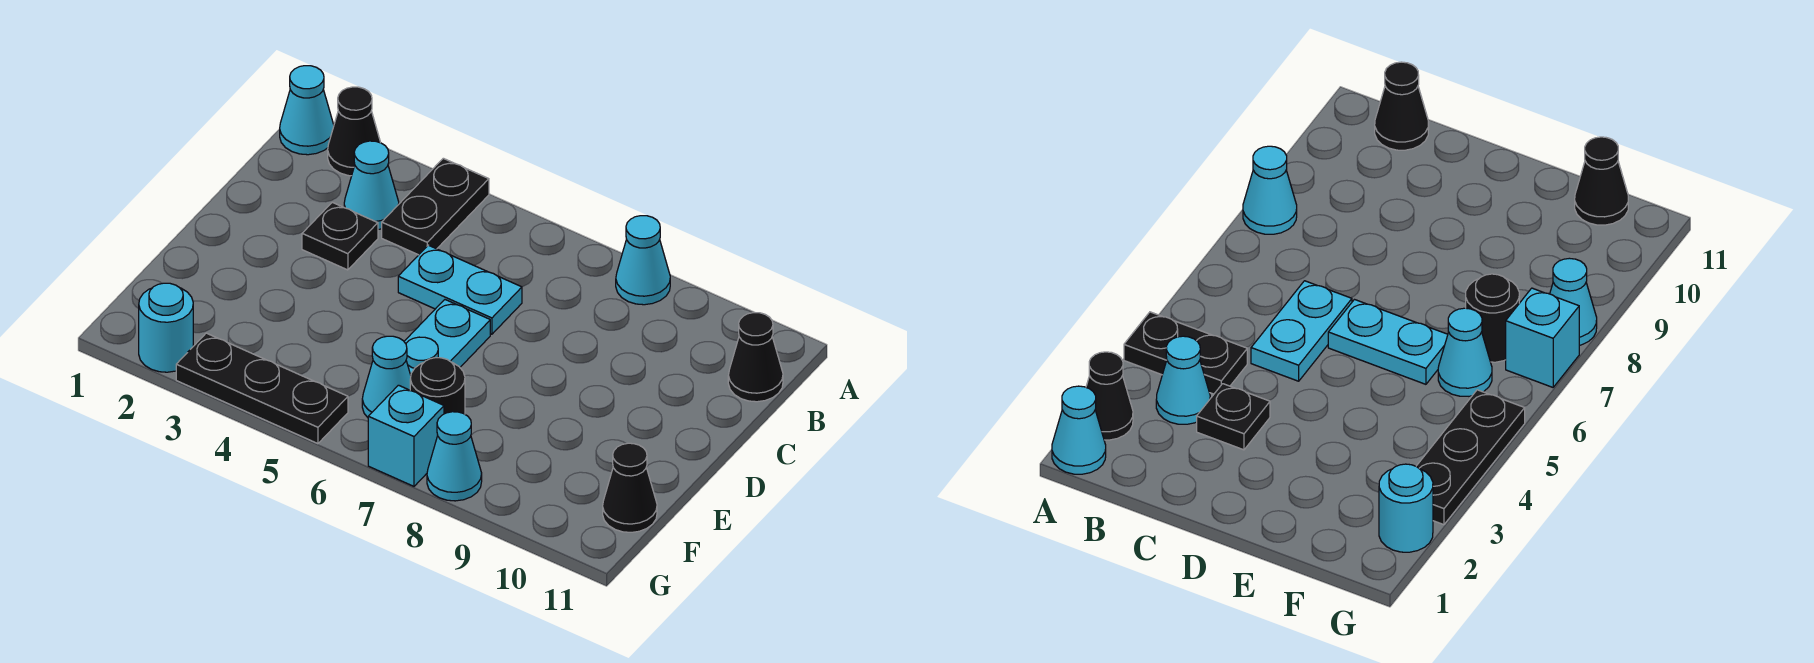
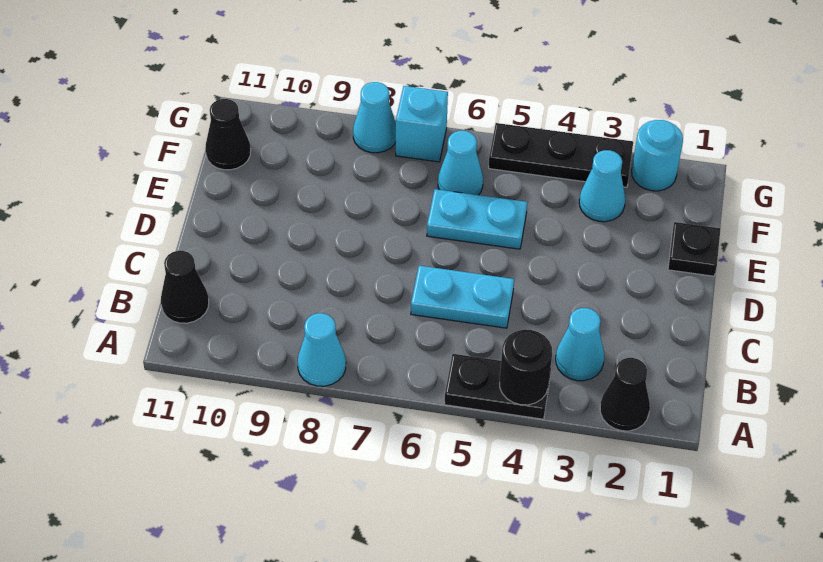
cyan cone A1 level 1 -> cyan cone F3 level 1
black plate A4:B4 level 1 -> black plate A4:A5 level 1
black plate C3 level 1 -> black plate E1 level 1
cyan plate D6:E6 level 1 -> cyan plate E5:E6 level 1
black round brick F7 level 1 -> black round brick A4 level 2

